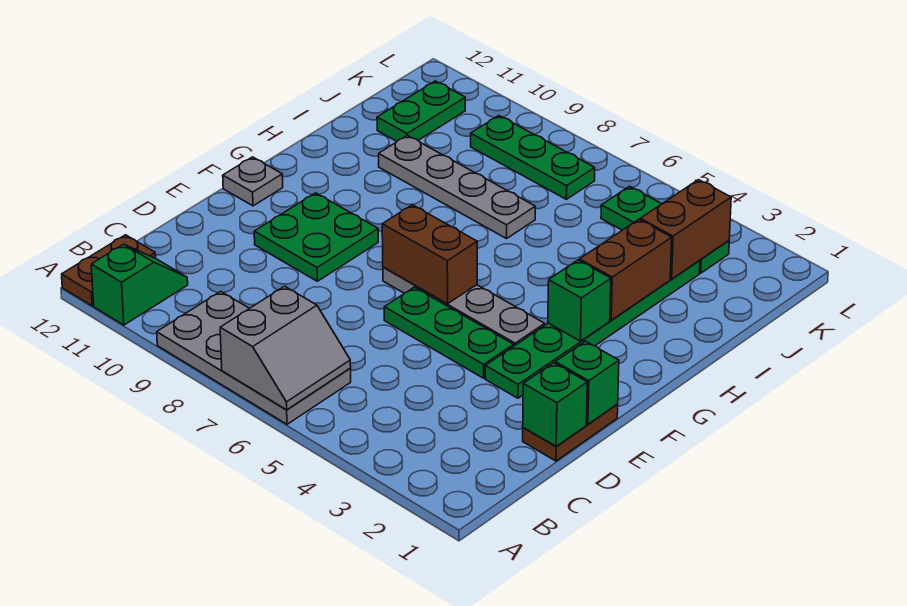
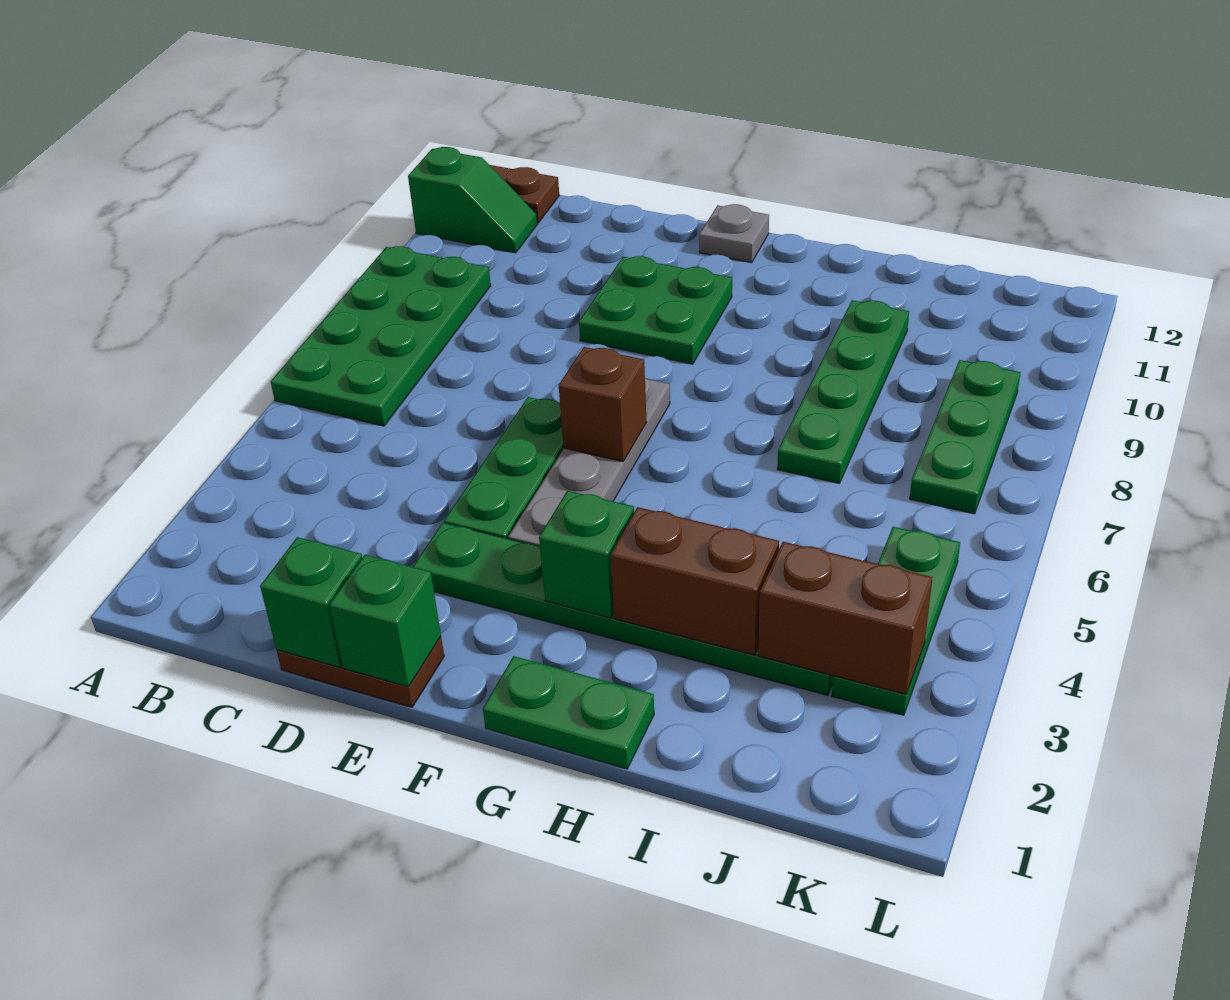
grey plate A6:B9 level 1 -> green plate A6:B9 level 1
grey slope A6:B7 level 2 top 7 -> none
brown brick F6:F7 level 2 -> brown brick F6 level 2
grey plate I7:I10 level 1 -> green plate I7:I10 level 1
green plate J11:K11 level 1 -> green plate G1:H1 level 1

